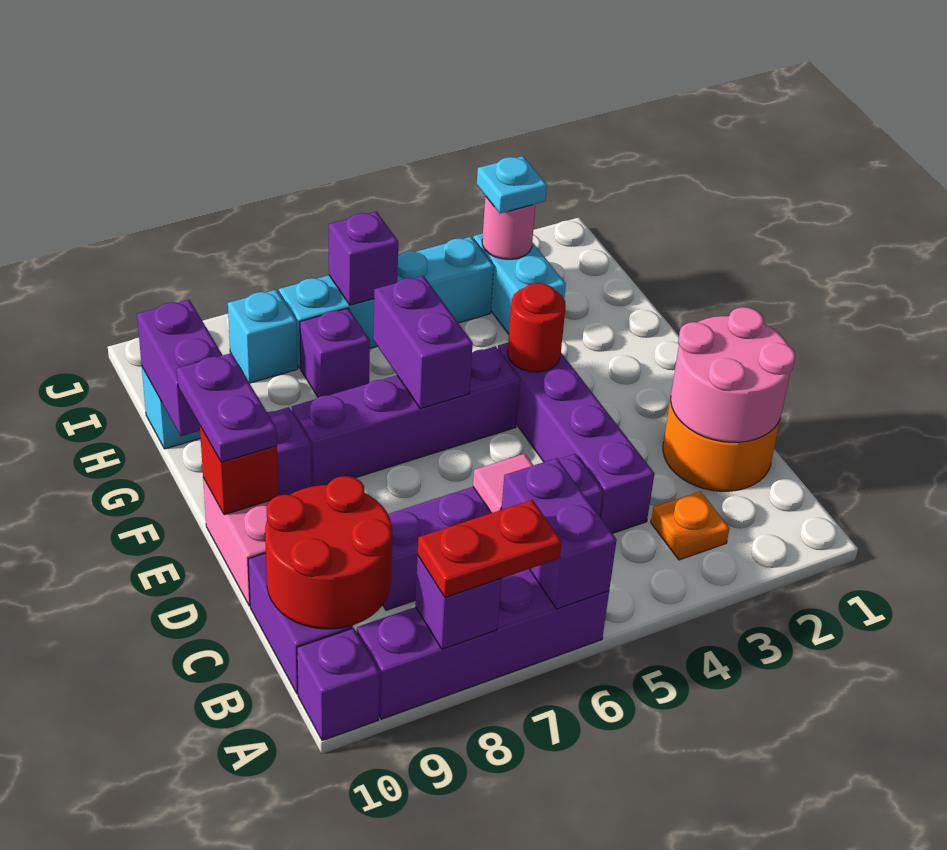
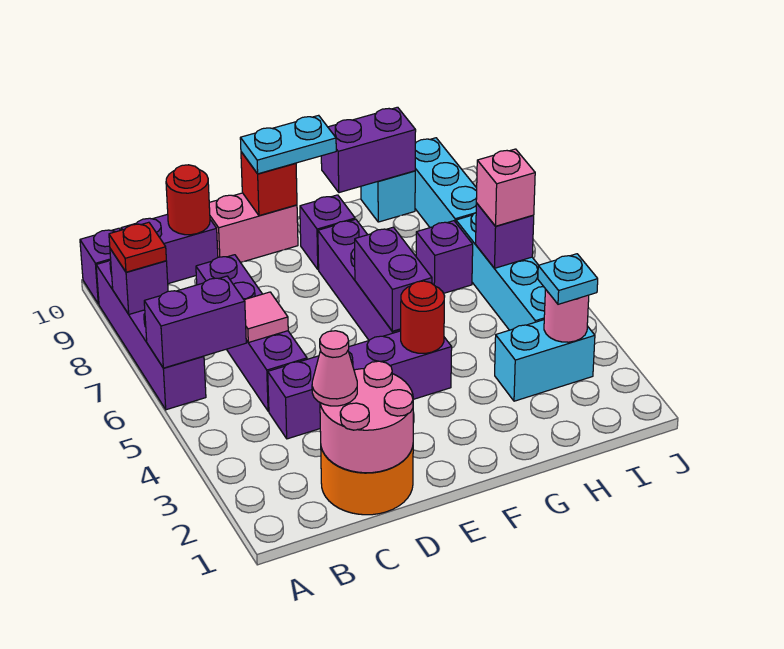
red plate A7:A8 level 3 -> red plate A8 level 3
orange plate B3 level 1 -> none
red round brick B9:C10 level 2 -> red round brick C10 level 2
none -> pink cone C2 level 3
purple plate E10:F10 level 3 -> cyan plate E10:F10 level 3
purple brick F6:G6 level 2 -> purple brick F5:F6 level 2
none -> pink brick I6 level 3
cyan brick I8 level 1 -> cyan brick I8:I10 level 1

